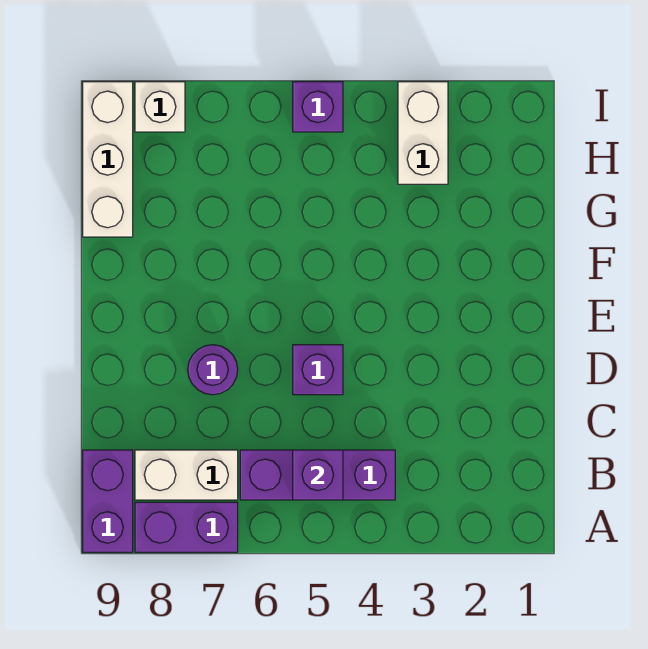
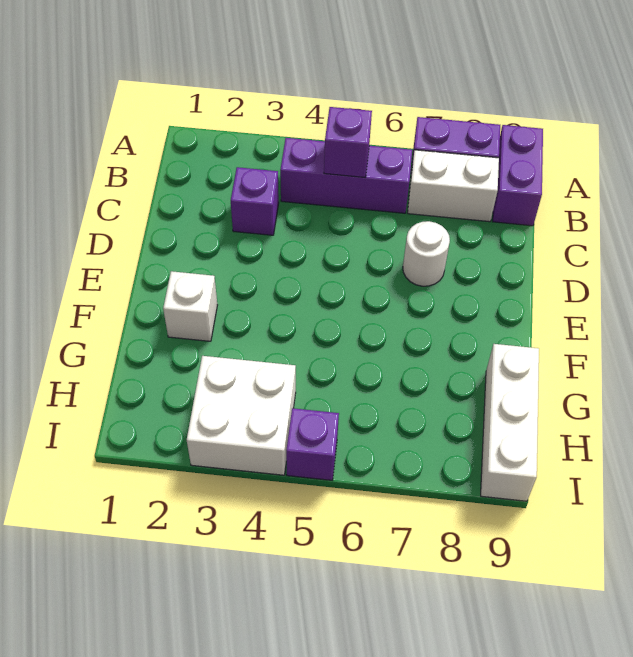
purple brick D5 level 1 -> purple brick C3 level 1
purple round brick D7 level 1 -> white round brick D7 level 1
white brick H3:I3 level 1 -> white brick H3:I4 level 1
white brick I8 level 1 -> white brick F2 level 1

